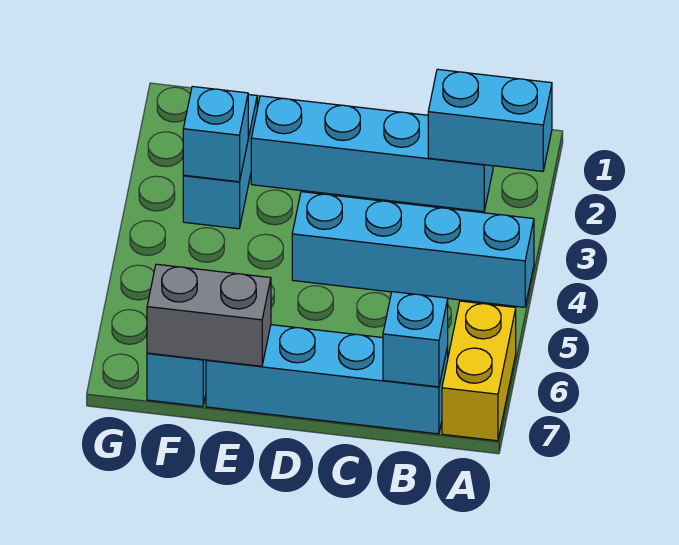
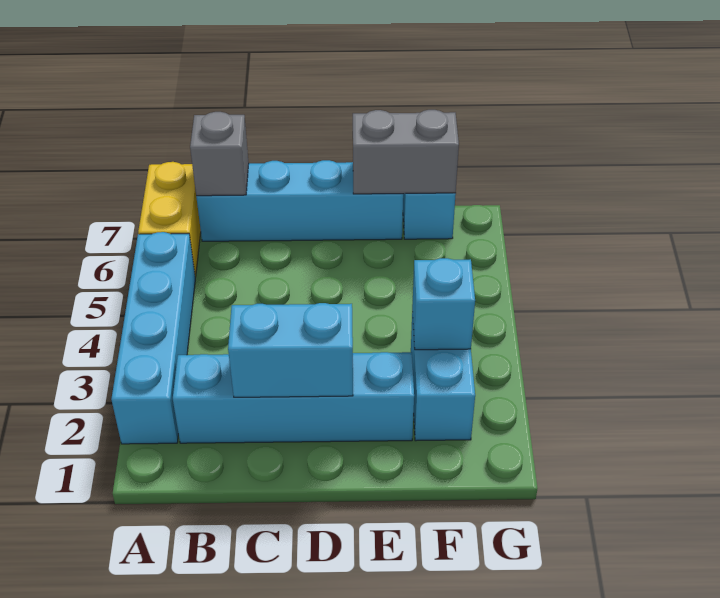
cyan brick A2:B2 level 2 -> cyan brick C2:D2 level 2
cyan brick A4:D4 level 1 -> cyan brick A2:A5 level 1
cyan brick B7 level 2 -> grey brick B7 level 2

